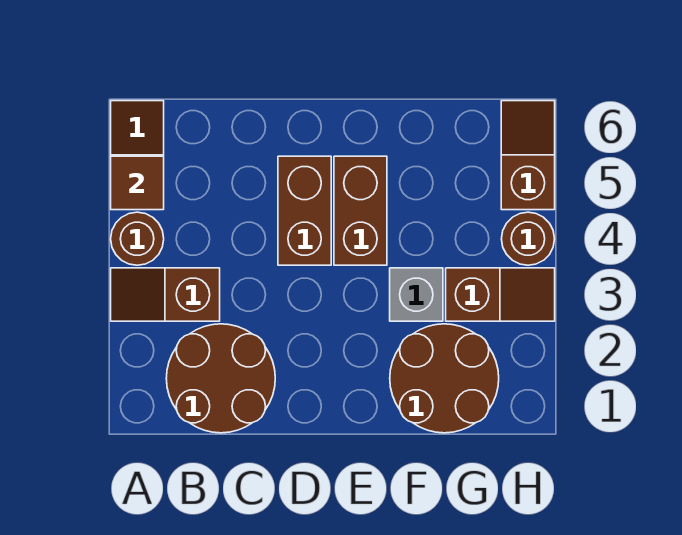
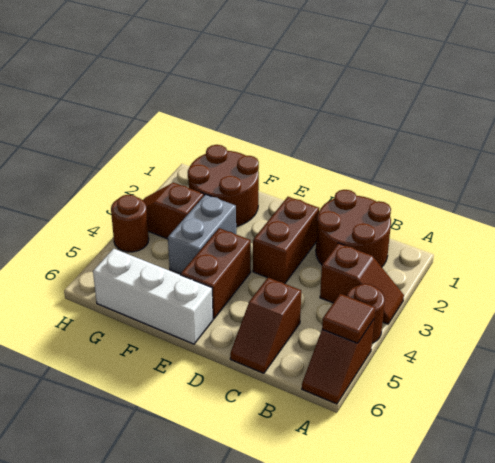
brown brick D4:D5 level 1 -> brown brick D2:D3 level 1
none -> white brick E6:G6 level 1
grey brick F3 level 1 -> grey brick F3:F4 level 1
brown slope H5:H6 level 1 top 5 -> brown slope C5:C6 level 1 top 5

